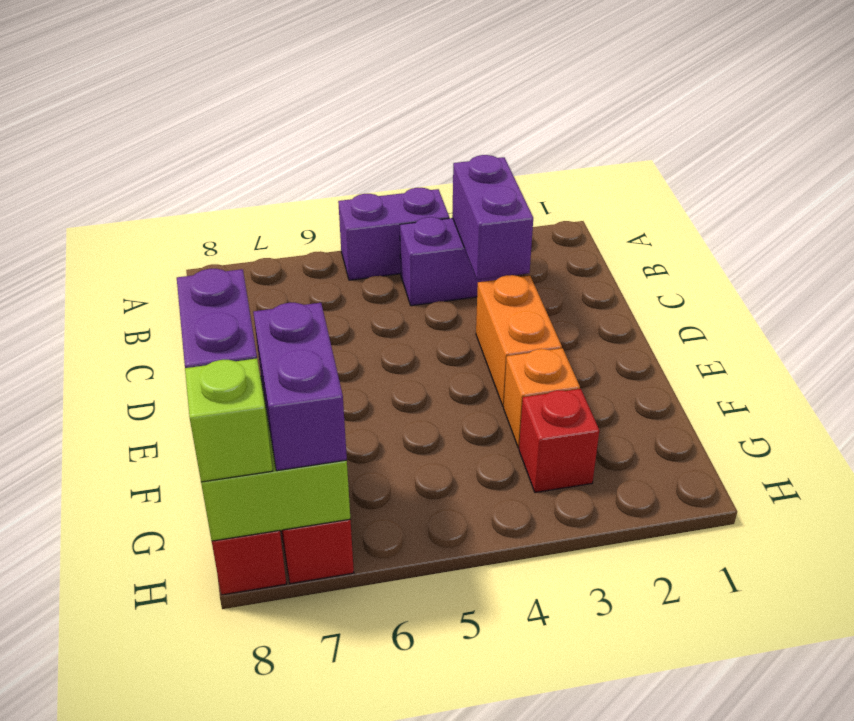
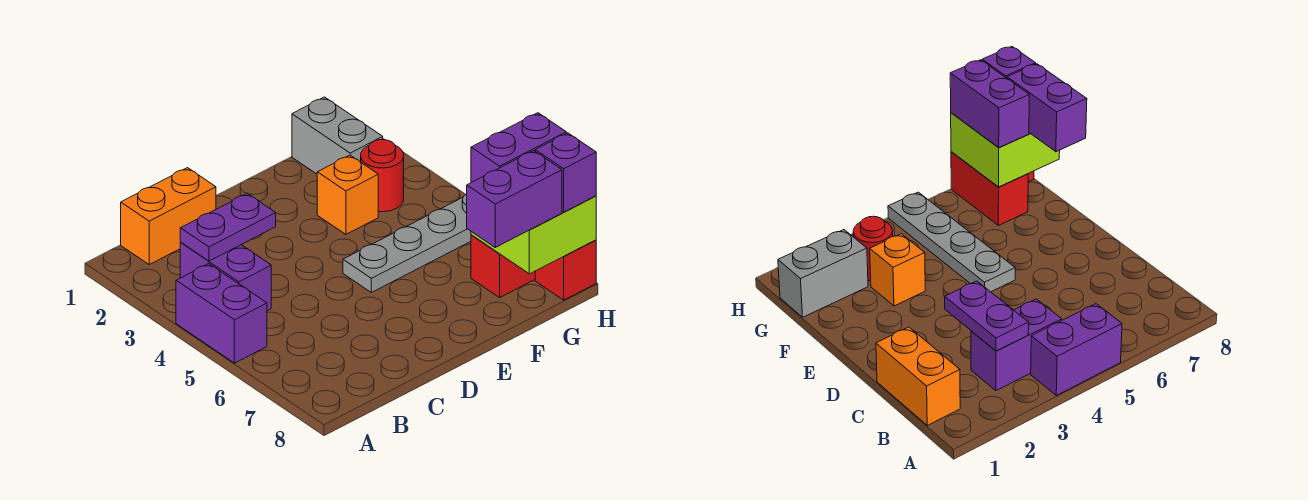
purple brick B3:C3 level 2 -> purple plate B3:C3 level 2
orange brick D3:E3 level 1 -> orange brick B1:C1 level 1
none -> grey plate E5:H5 level 1
none -> grey brick G1:G2 level 1
red brick G3 level 1 -> red round brick G3 level 1
lime brick H8 level 3 -> purple brick H8 level 3

